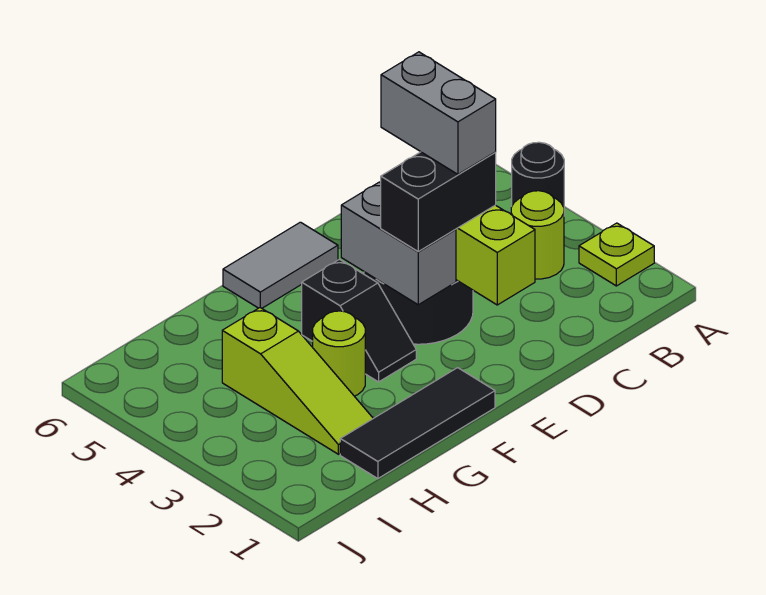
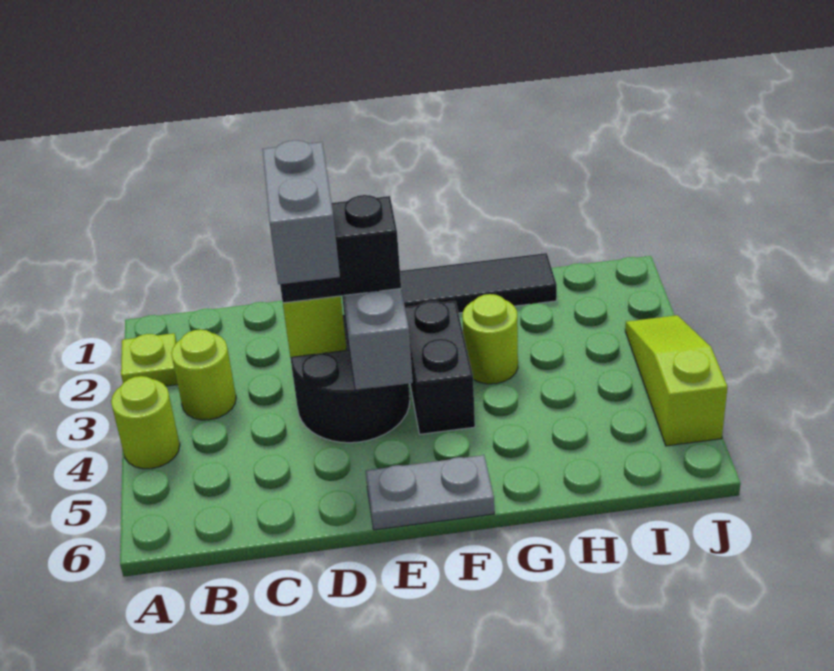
black round brick A4 level 1 -> lime round brick A4 level 1
grey tile E6:F6 level 1 -> grey plate E6:F6 level 1
black slope F3:F4 level 1 top 4 -> black brick F3:F4 level 1
lime slope H2:H4 level 1 top 4 -> lime slope J3:J5 level 1 top 5

